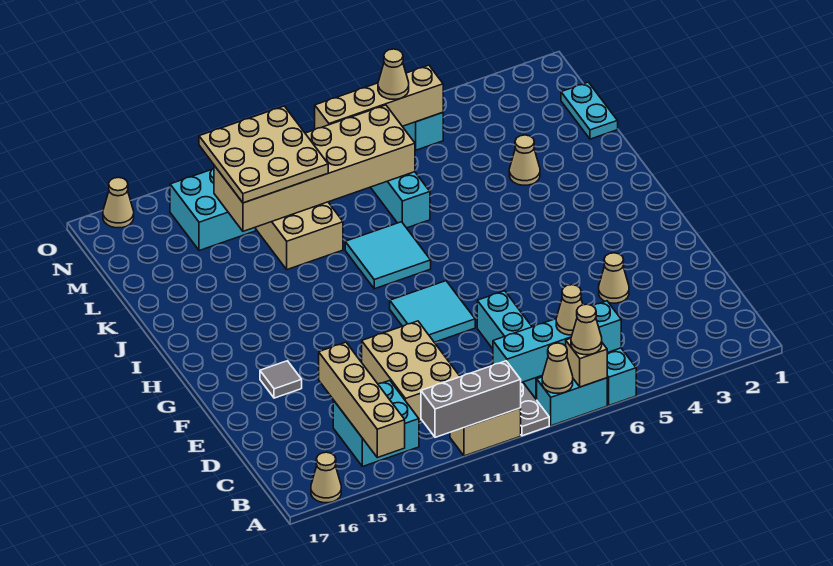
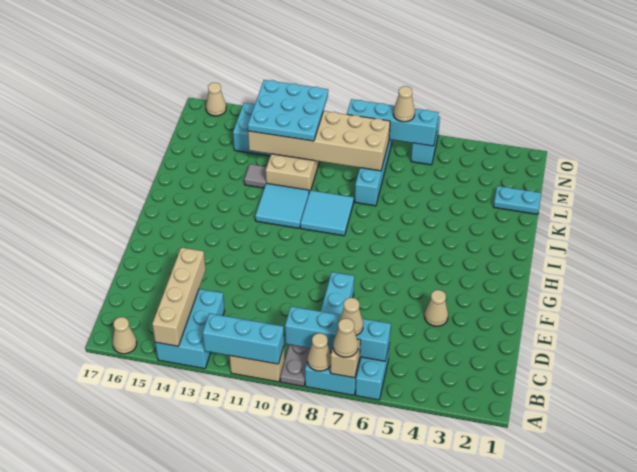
grey brick A10:A12 level 2 -> cyan brick A10:A12 level 2
cyan brick B13:C14 level 1 -> cyan brick A13:C14 level 1
tan brick C11:E12 level 1 -> none
cyan tile F9:G10 level 1 -> cyan tile I11:J12 level 1
grey tile F15 level 1 -> grey tile K13 level 1
tan cone K4 level 1 -> none
cyan plate L1:M1 level 1 -> cyan plate L1:L2 level 1
tan plate L11:N13 level 3 -> cyan plate L11:N13 level 3
tan brick N6:N9 level 2 -> cyan brick N6:N9 level 2

